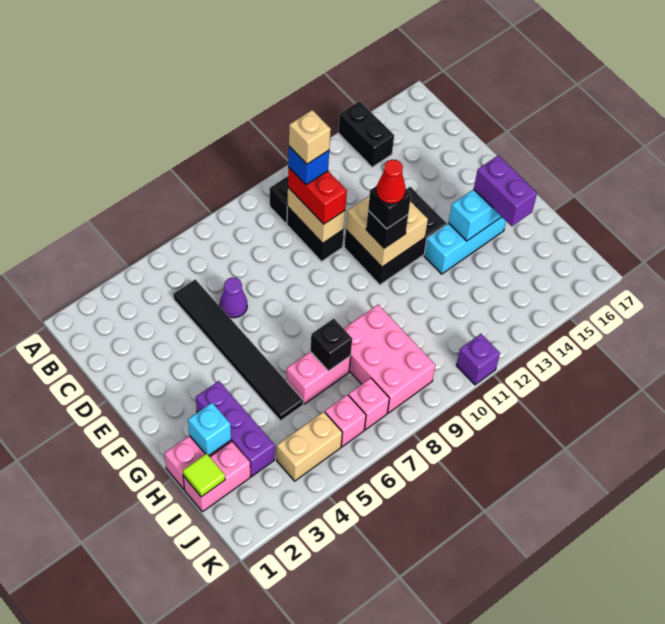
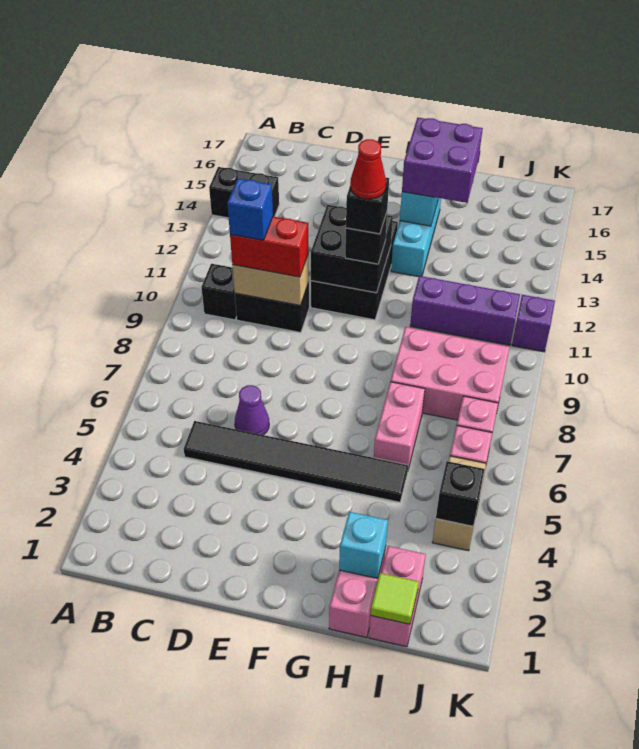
tan brick C10 level 5 -> none
tan brick E11:F12 level 2 -> black brick E11:F12 level 2
purple brick G3:I3 level 1 -> purple brick H11:J11 level 1
purple brick G15:H15 level 3 -> purple brick G14:H15 level 3
black brick H7 level 2 -> black brick J4 level 2

